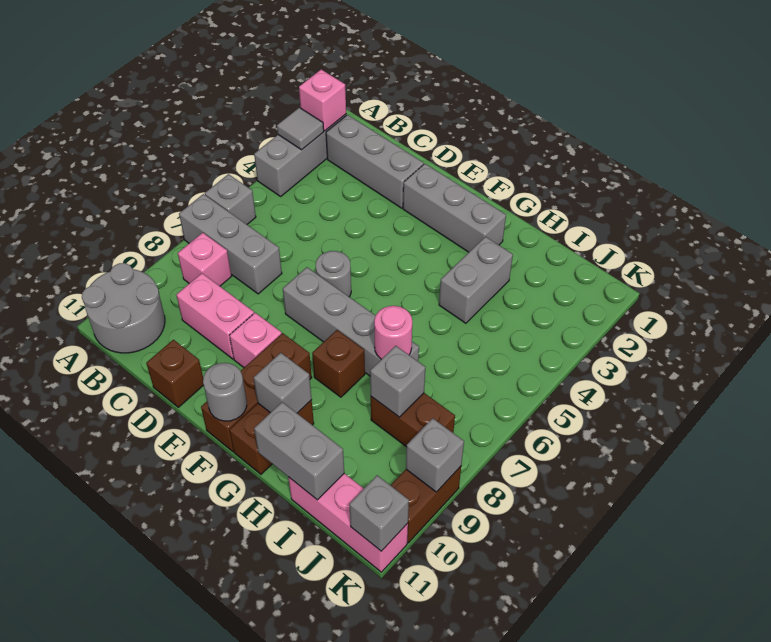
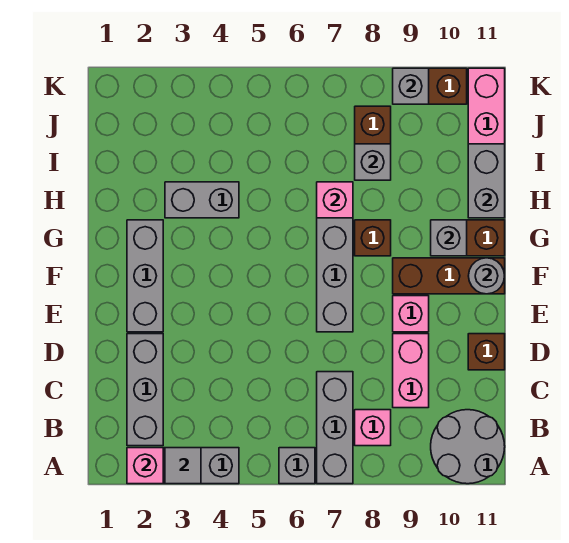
grey round brick E6 level 1 -> none
pink round brick H7 level 2 -> pink brick H7 level 2
grey brick K11 level 2 -> none

